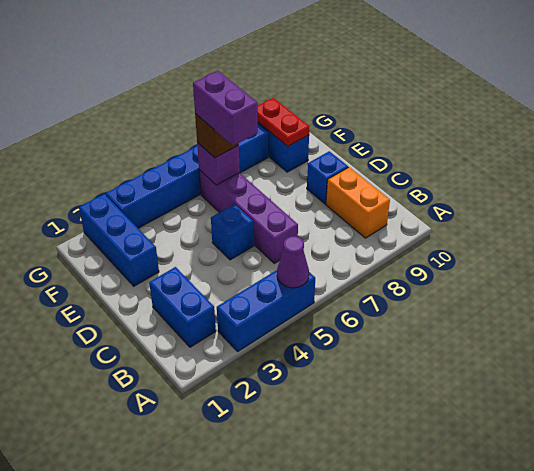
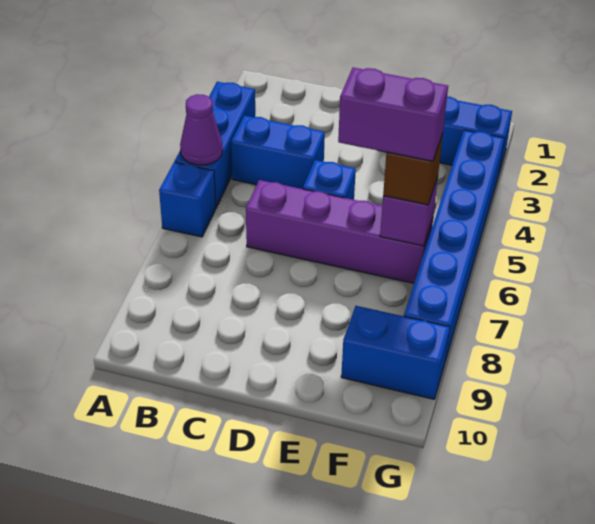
blue brick B2:C2 level 1 -> blue brick B4:C4 level 1
orange brick B9:C9 level 1 -> none
blue brick D9 level 1 -> blue brick A6 level 1
red plate F9:G9 level 2 -> none

